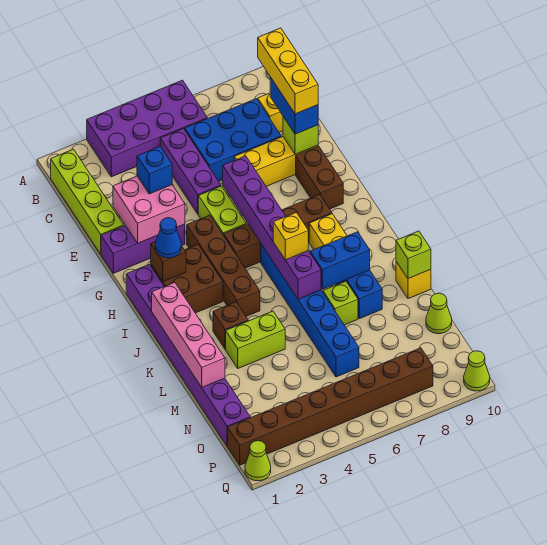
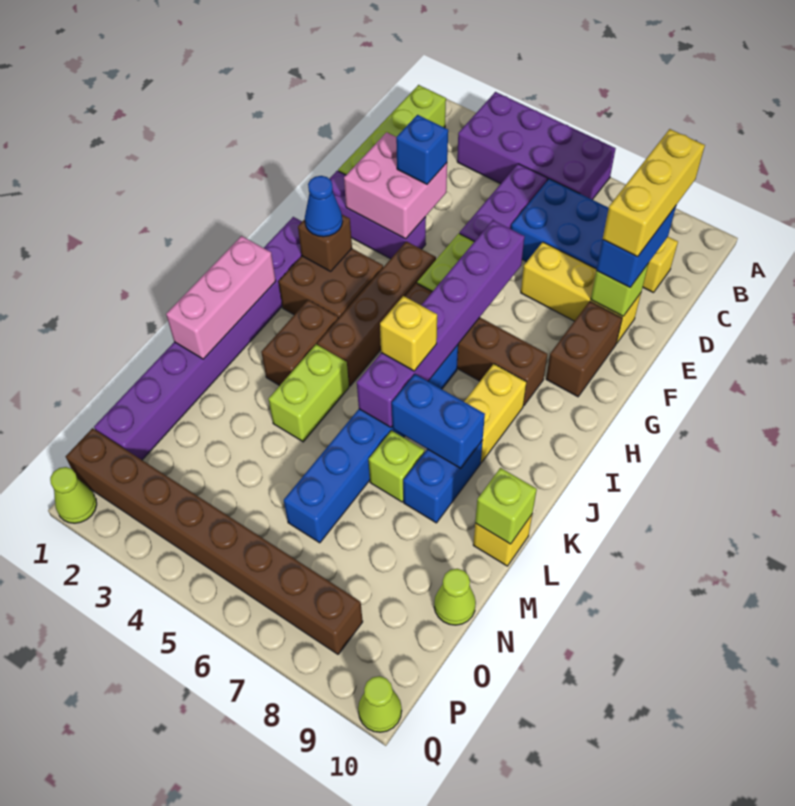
pink brick J1:M1 level 2 -> pink brick J1:L1 level 2
brown brick K3 level 1 -> brown brick J3:K3 level 1
lime brick L3:L4 level 1 -> lime brick K4:L4 level 1

